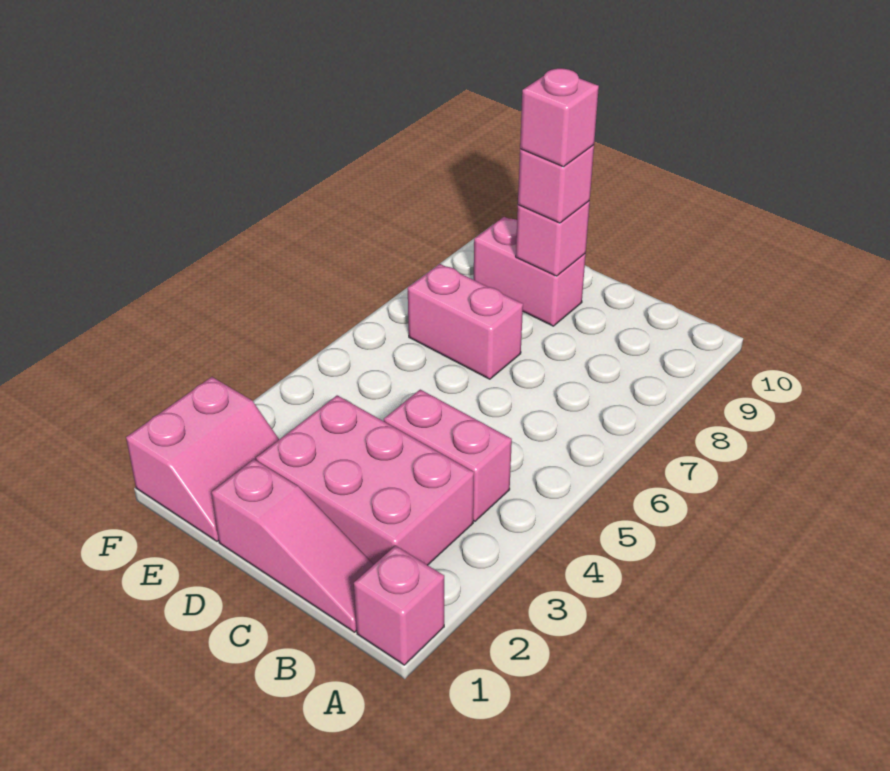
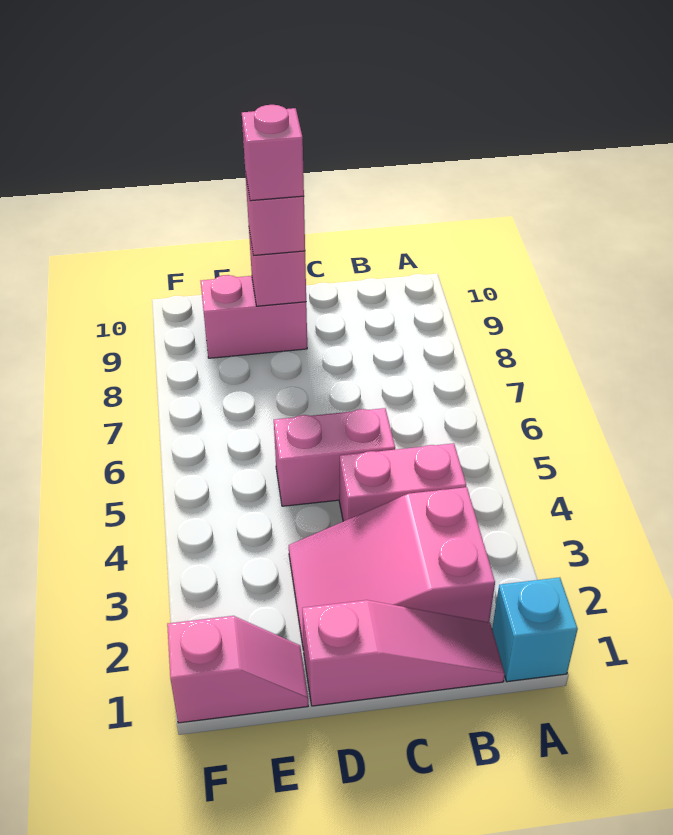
pink brick A1 level 1 -> cyan brick A1 level 1
pink brick B2:D3 level 1 -> pink slope B2:D3 level 1 top B
pink brick D7:E7 level 1 -> pink brick C5:D5 level 1
pink slope E1:F2 level 1 top F -> pink slope E1:F1 level 1 top F

